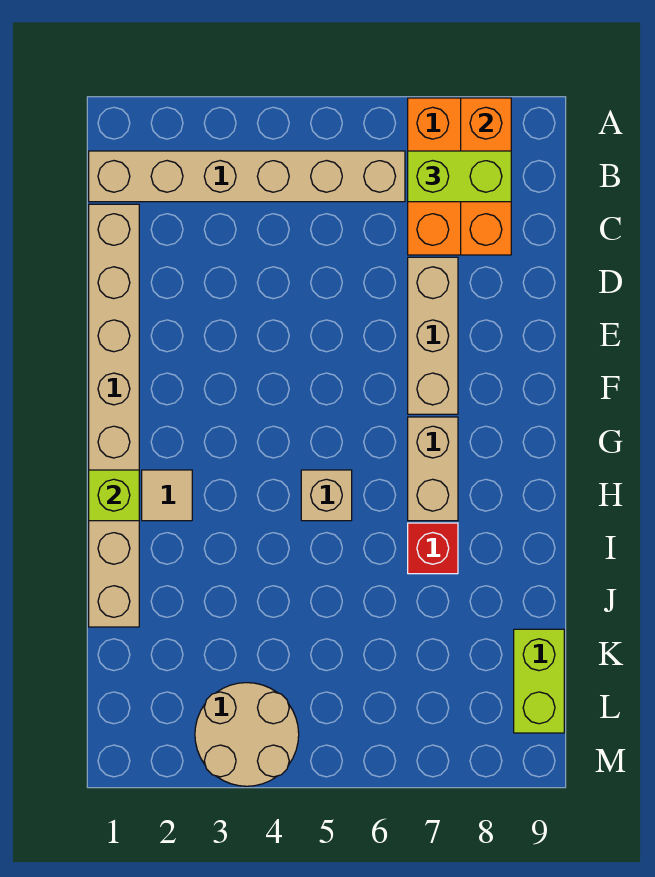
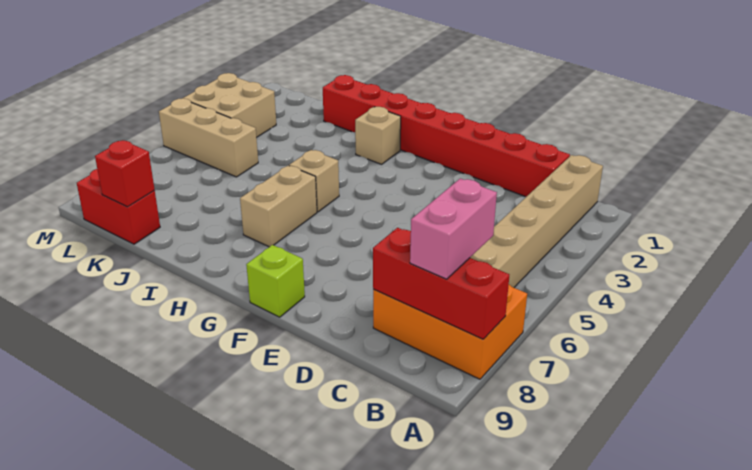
orange brick A8:C8 level 2 -> red brick A8:C8 level 2
lime brick B7:B8 level 3 -> pink brick B7:B8 level 3
tan brick C1:J1 level 1 -> red brick C1:J1 level 1
tan brick D7:F7 level 1 -> tan brick K5:M5 level 1
tan brick G7:H7 level 1 -> tan brick H6:H7 level 1
lime brick H1 level 2 -> lime brick F9 level 1
tan tile H2 level 1 -> tan brick H2 level 1
red brick I7 level 1 -> red brick K9 level 2
lime brick K9:L9 level 1 -> red brick K9:L9 level 1
tan round brick L3:M4 level 1 -> tan brick L3:M4 level 1

